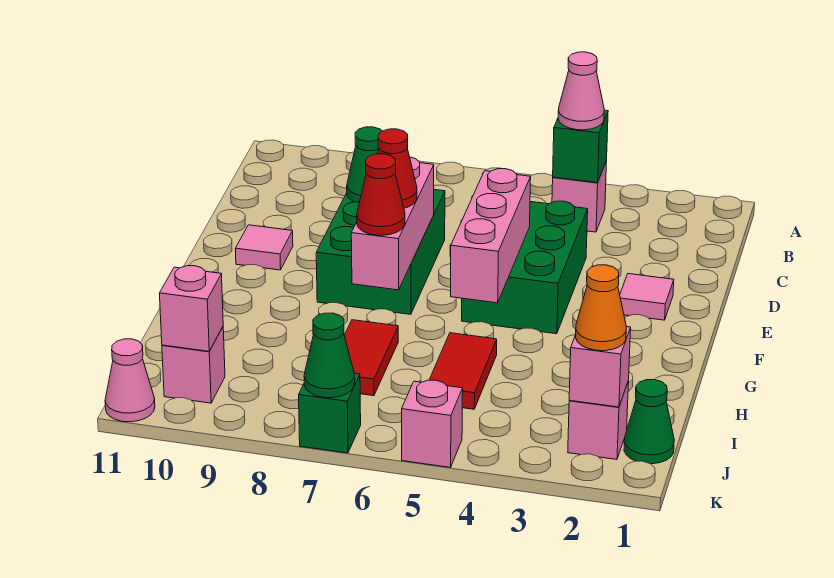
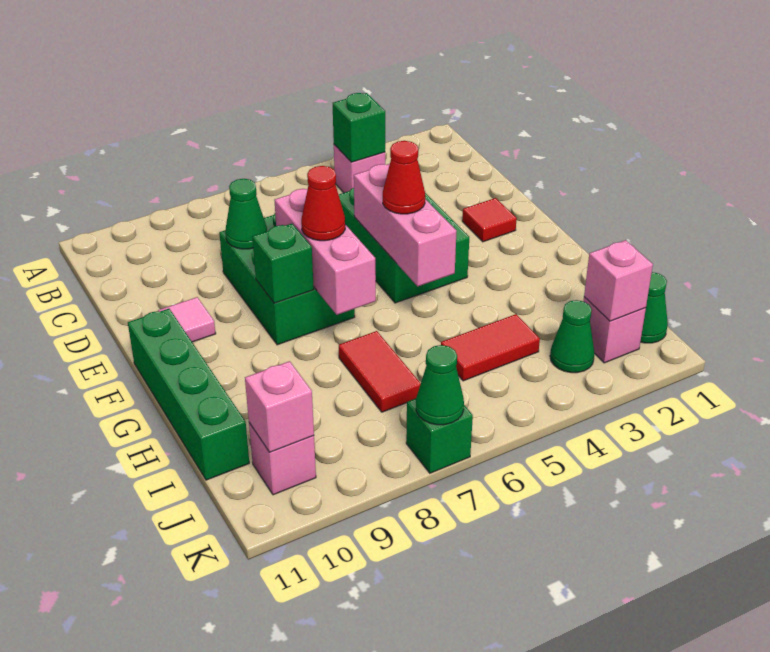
pink cone B4 level 3 -> none
pink tile E2 level 1 -> red tile E2 level 1
none -> green brick F8 level 2
none -> green brick F11:I11 level 1
red cone G7 level 3 -> red cone F5 level 3
red tile H5:I5 level 1 -> red tile I4:I5 level 1
orange cone J2 level 3 -> none
none -> green cone J3 level 1
pink brick K5 level 1 -> none
pink cone K11 level 1 -> none

